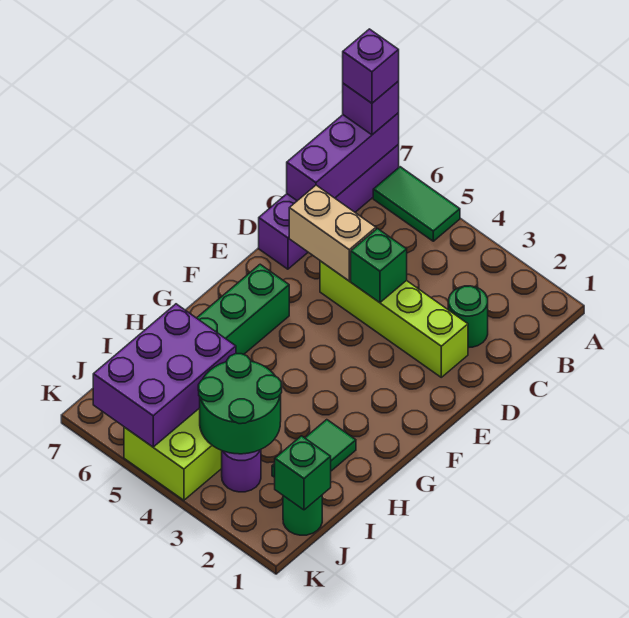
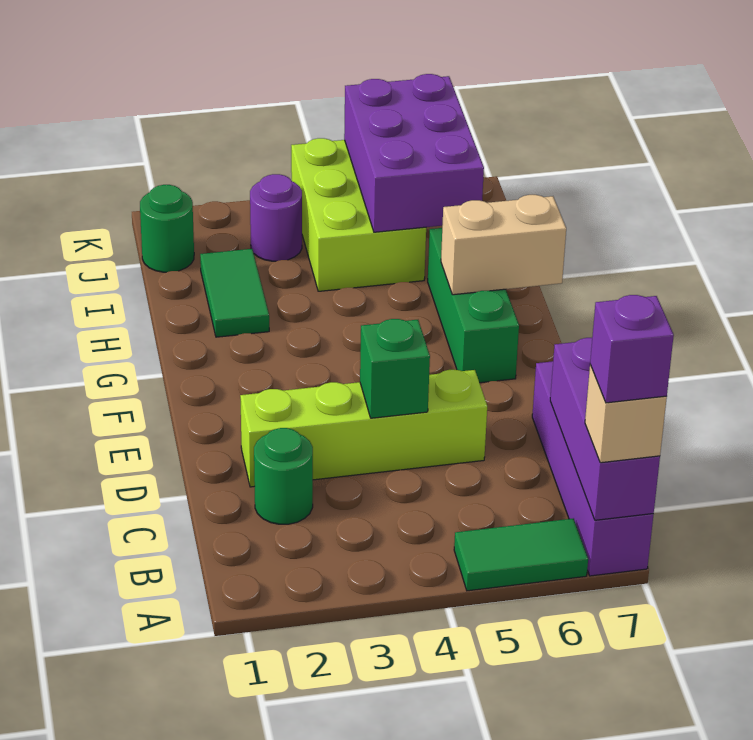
purple brick A7 level 3 -> tan brick A7 level 3
tan brick D5:D6 level 2 -> tan brick G6:G7 level 2
green round brick I3:J4 level 2 -> none
green brick J1 level 2 -> none

